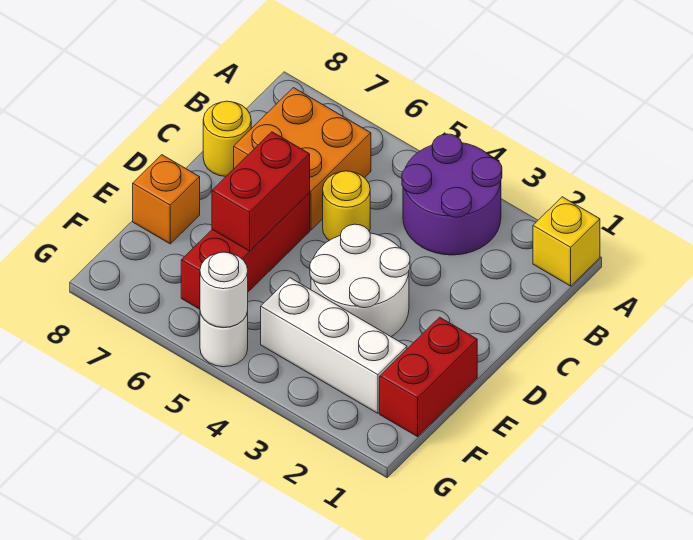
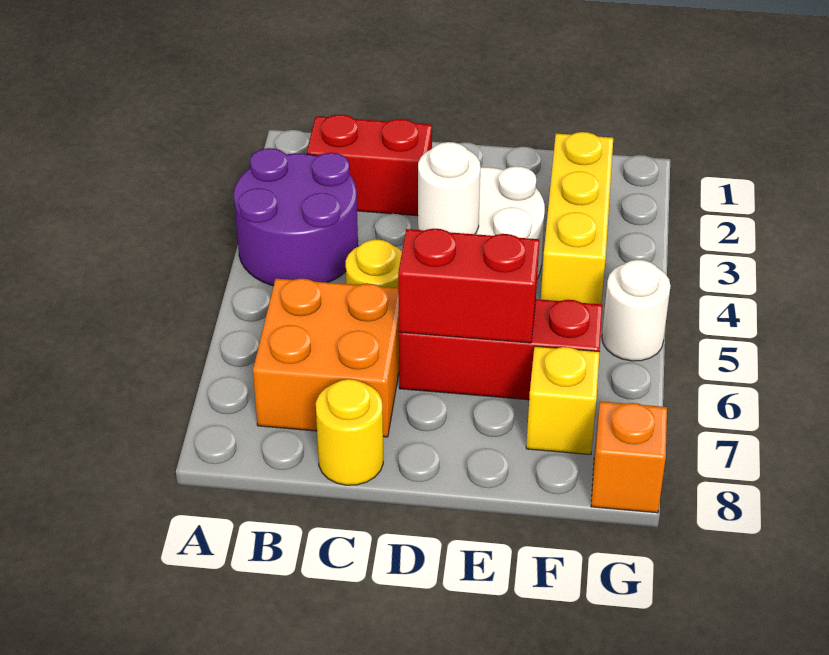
yellow brick A1 level 1 -> yellow brick F7 level 1
red brick E1:F1 level 1 -> red brick B2:C2 level 1
orange brick E8 level 1 -> orange brick G8 level 1
white brick F2:F4 level 1 -> yellow brick F2:F4 level 1
white round brick G5 level 2 -> white round brick D4 level 2

